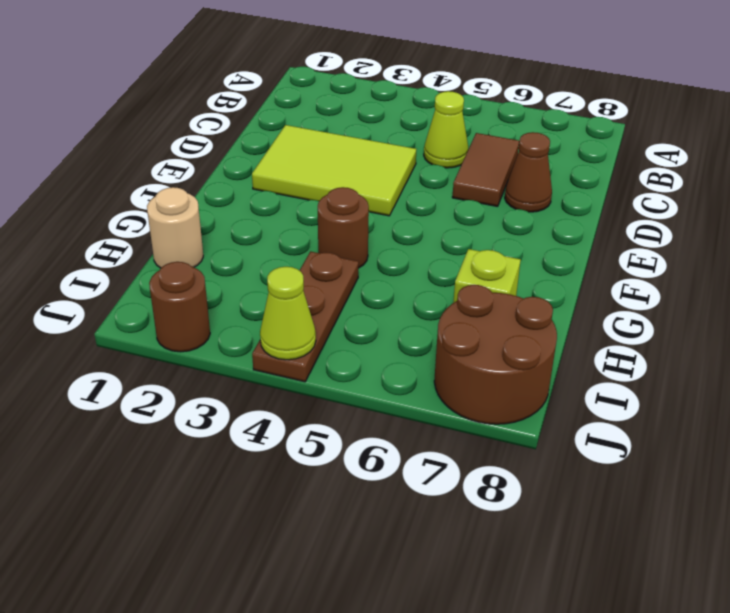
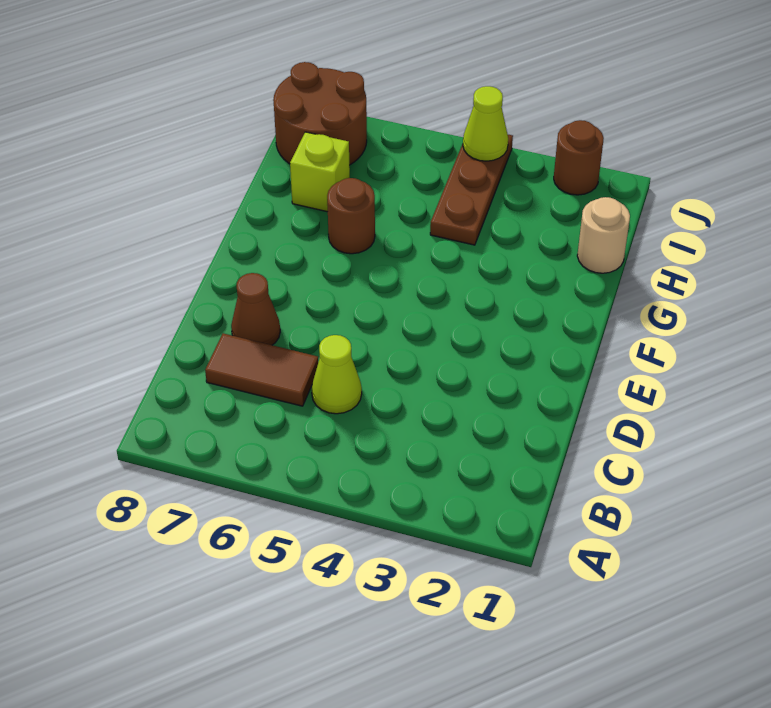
brown tile C6:D6 level 1 -> brown tile C6:C7 level 1
lime tile D2:E4 level 1 -> none
brown round brick G4 level 1 -> brown round brick G6 level 1

